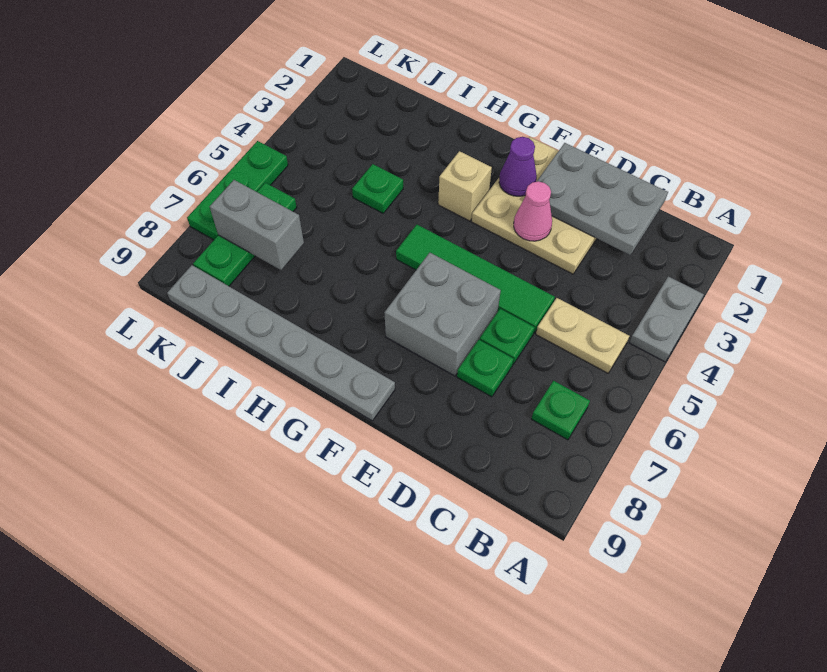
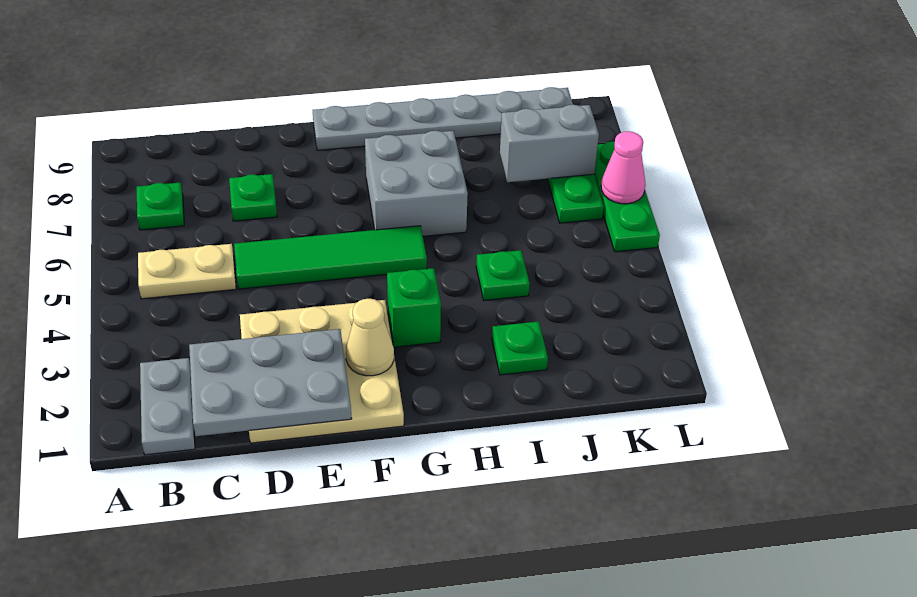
grey plate A3:A4 level 1 -> grey plate B1:B2 level 1
green plate D6 level 1 -> green plate I2 level 1
pink cone E3 level 2 -> pink cone L6 level 2
grey brick E6:F7 level 1 -> grey brick G6:H7 level 1
purple cone F2 level 2 -> tan cone F2 level 2
tan brick G3 level 1 -> green brick G3 level 1

